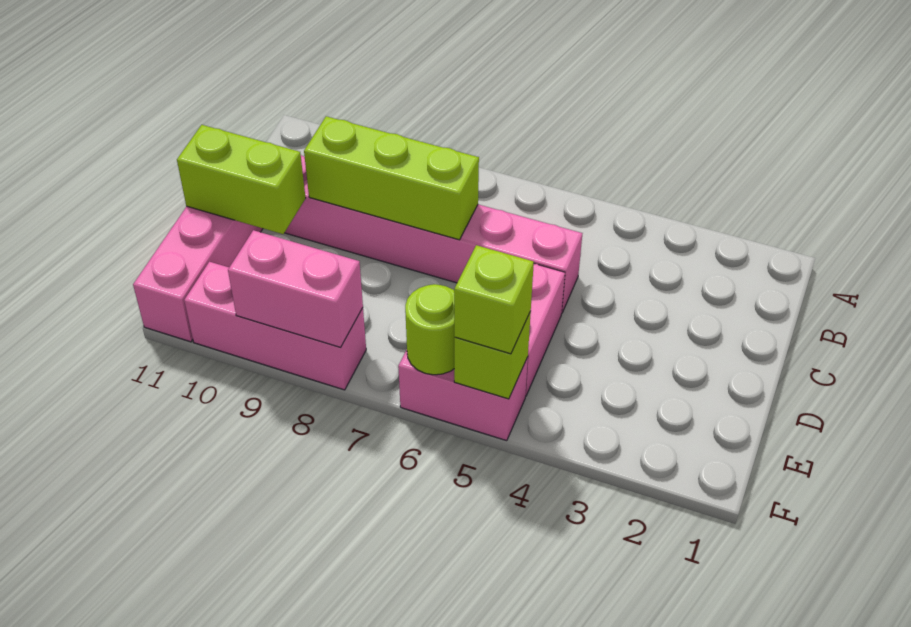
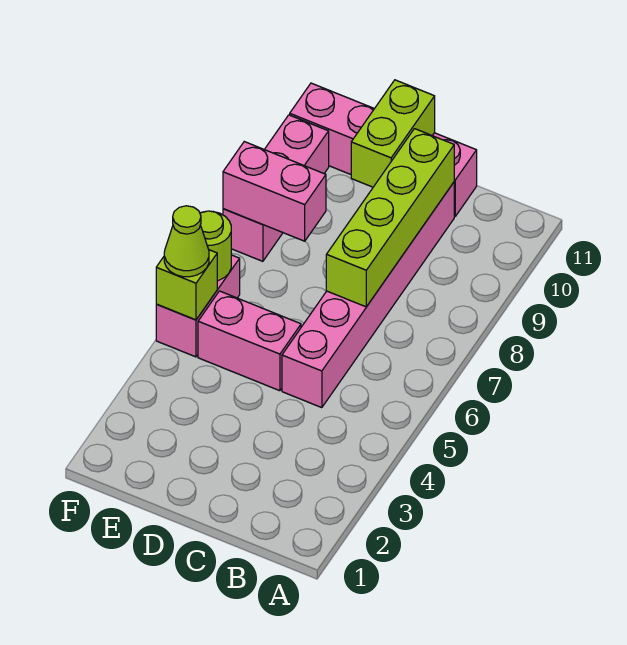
lime brick C7:C9 level 2 -> lime brick C7:C10 level 2
lime brick F5 level 3 -> lime cone F5 level 3
pink brick F8:F9 level 2 -> pink brick E8:F8 level 2

